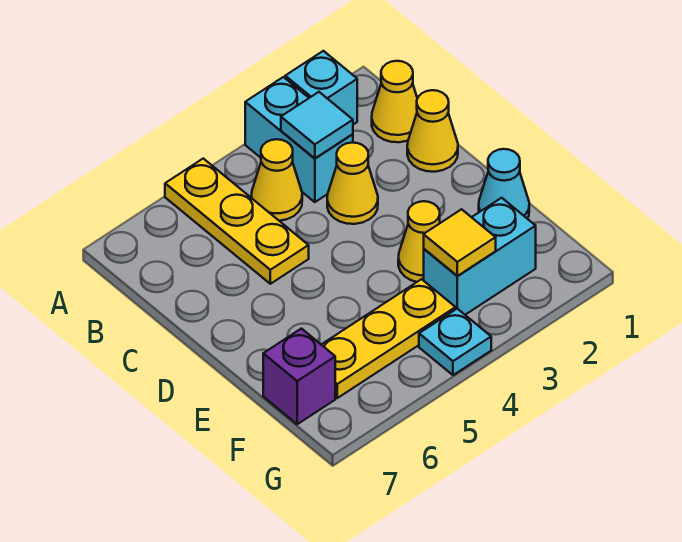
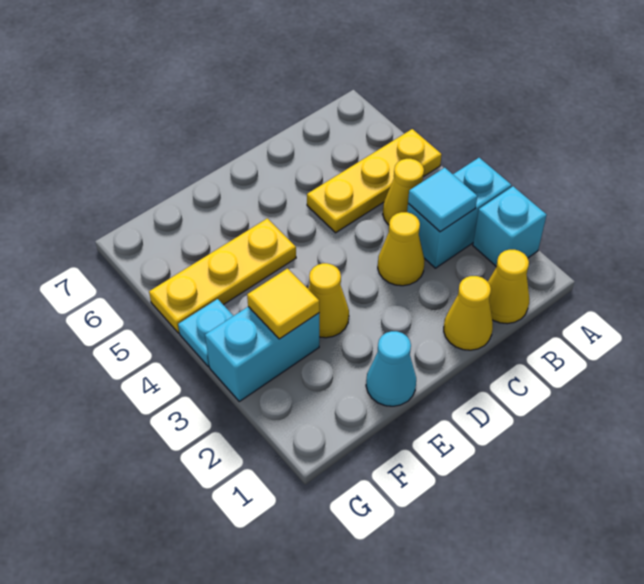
cyan brick F2:F3 level 1 -> cyan brick F3:G3 level 1
yellow plate F4:F6 level 1 -> yellow plate E5:G5 level 1
purple brick F7 level 1 -> none

